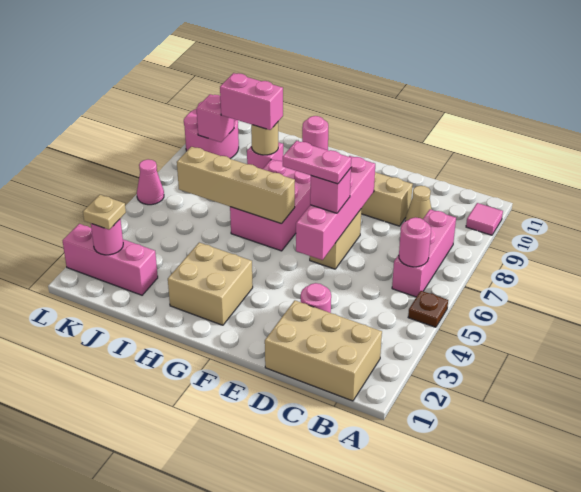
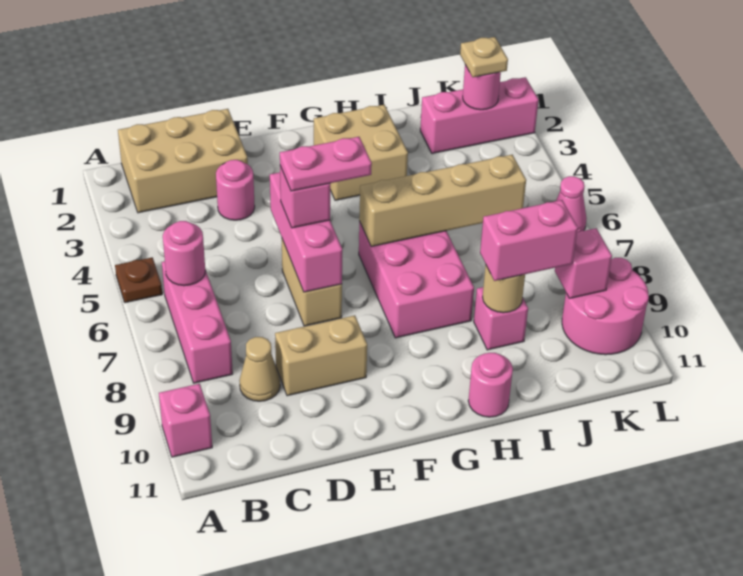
pink tile A10 level 1 -> pink brick A10 level 1
pink brick E5:E8 level 2 -> pink brick E5:E7 level 2

